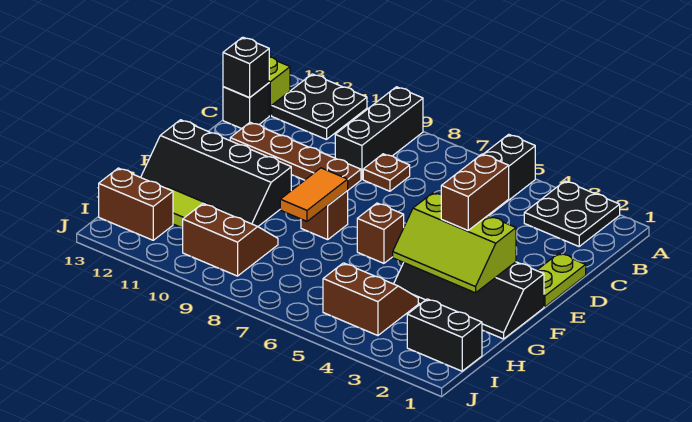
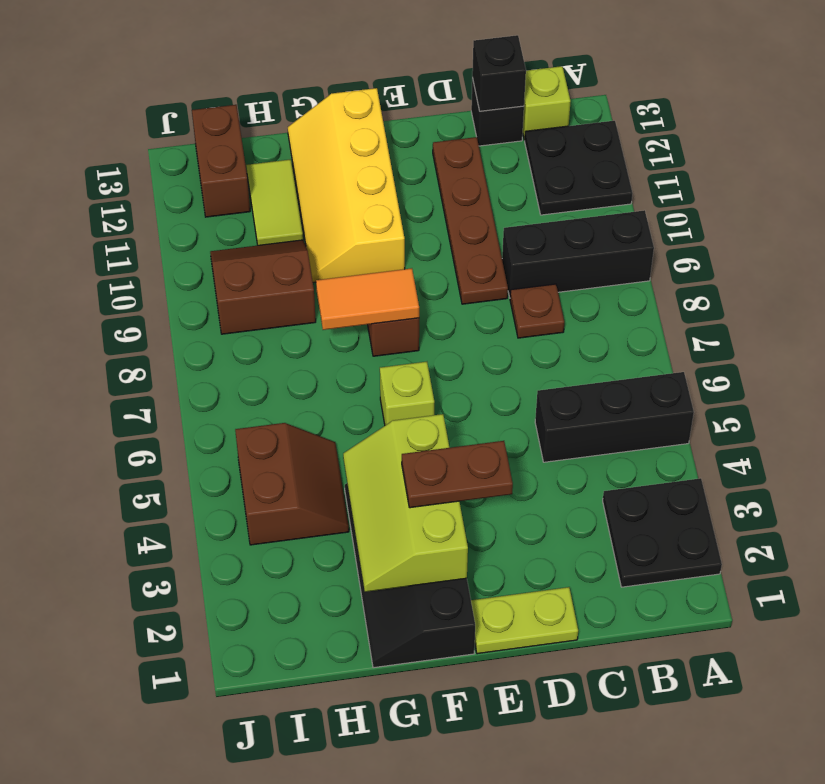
brown brick E3:F3 level 3 -> brown plate E3:F3 level 3
brown brick F6 level 1 -> lime brick F6 level 1
black slope F10:G13 level 1 top F -> yellow slope F10:G13 level 1 top F
brown slope H9:I10 level 1 top I -> brown slope H9:I10 level 1 top 9
black brick I1:I2 level 1 -> none

